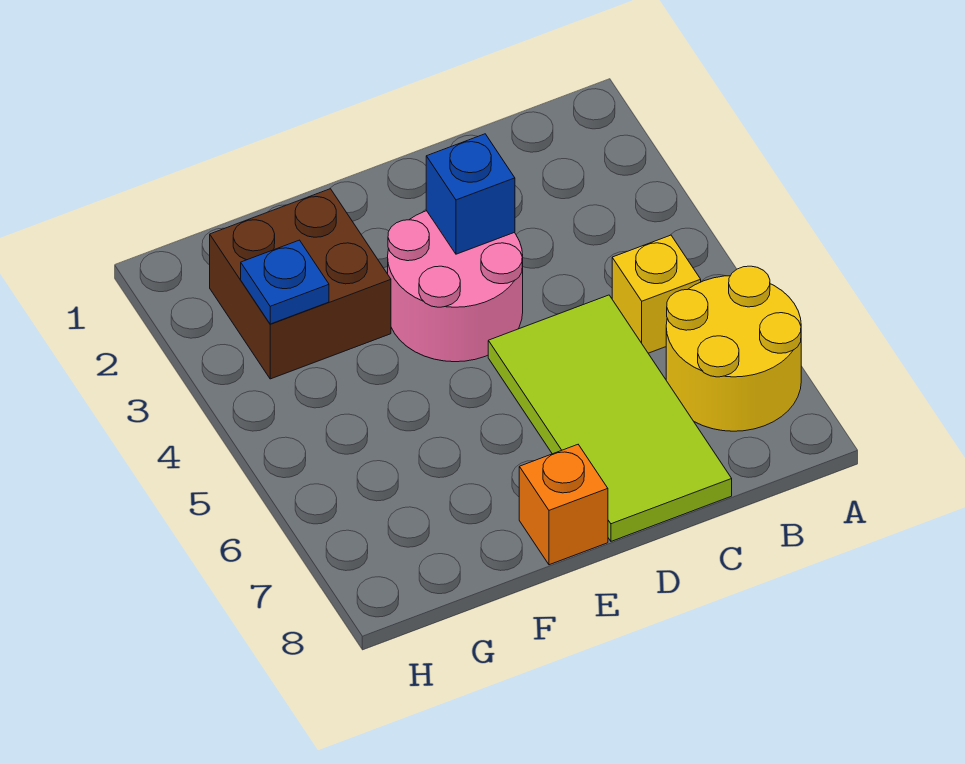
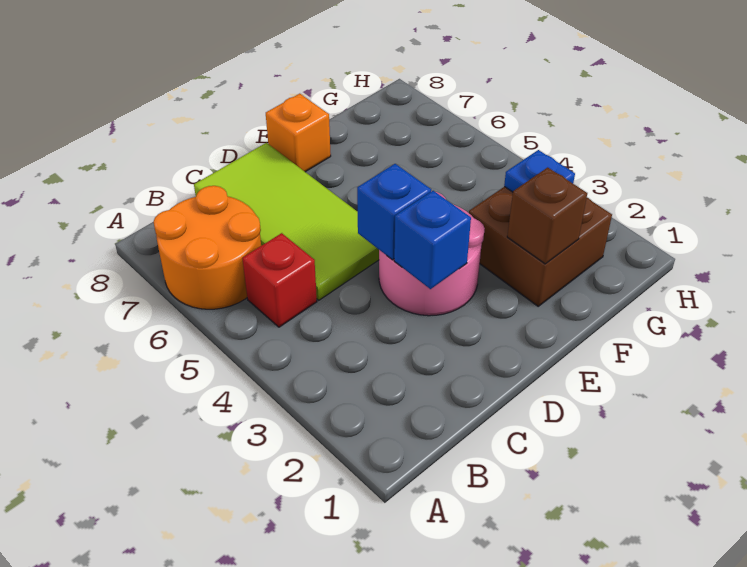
yellow round brick A6:B7 level 1 -> orange round brick A6:B7 level 1
yellow brick B5 level 1 -> red brick B5 level 1
none -> blue brick D4 level 2
none -> brown brick F2 level 2

